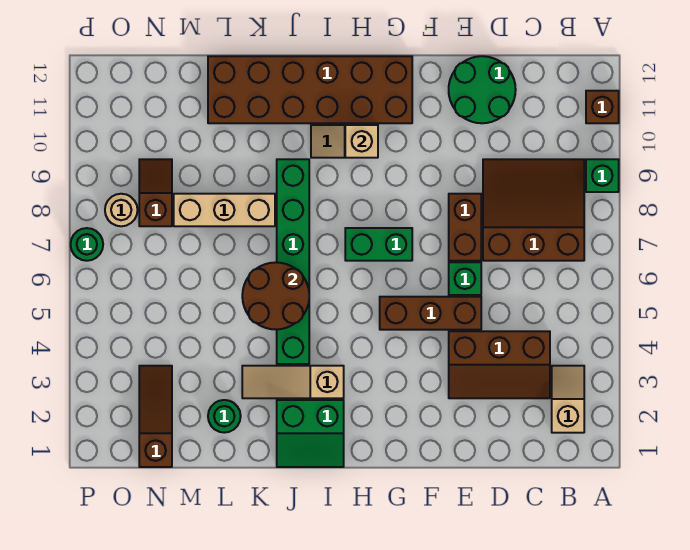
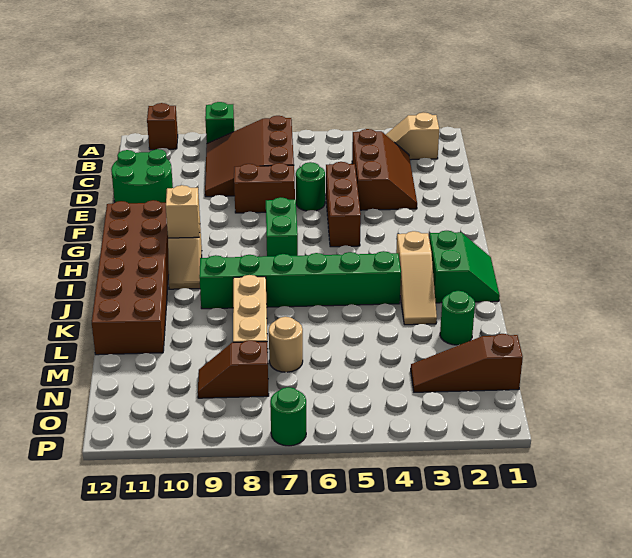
green brick E6 level 1 -> green round brick E6 level 1
brown round brick J5:K6 level 2 -> none
tan round brick O8 level 1 -> tan round brick M7 level 1

